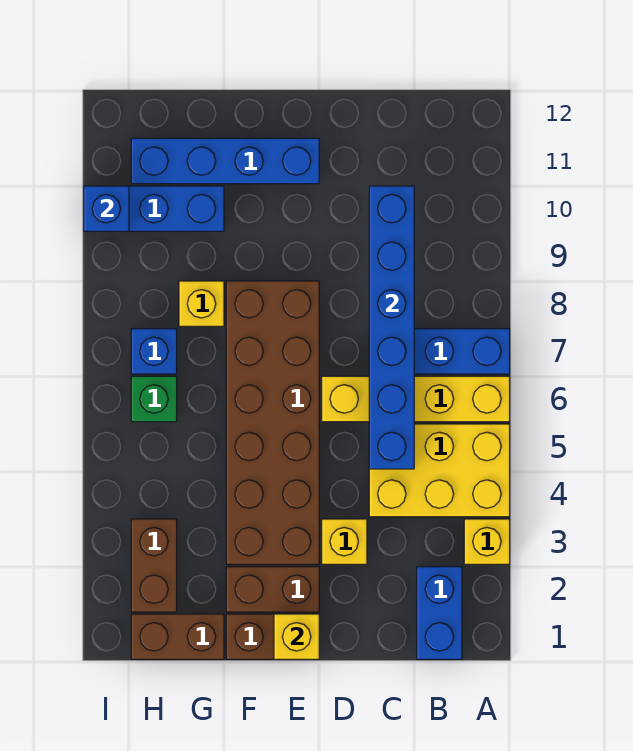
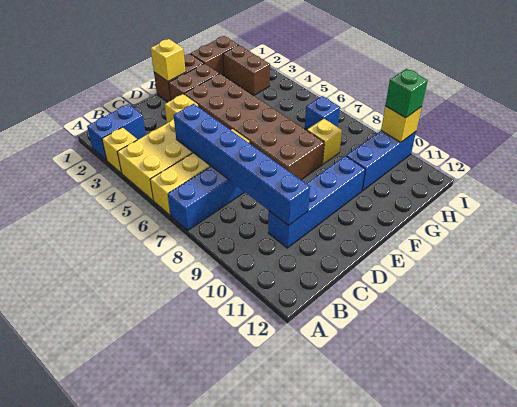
blue brick B1:B2 level 1 -> blue brick A2:B2 level 1
blue brick E11:H11 level 1 -> blue brick C10:F10 level 1
green brick H6 level 1 -> green brick I10 level 3
blue brick I10 level 2 -> yellow brick I10 level 2

